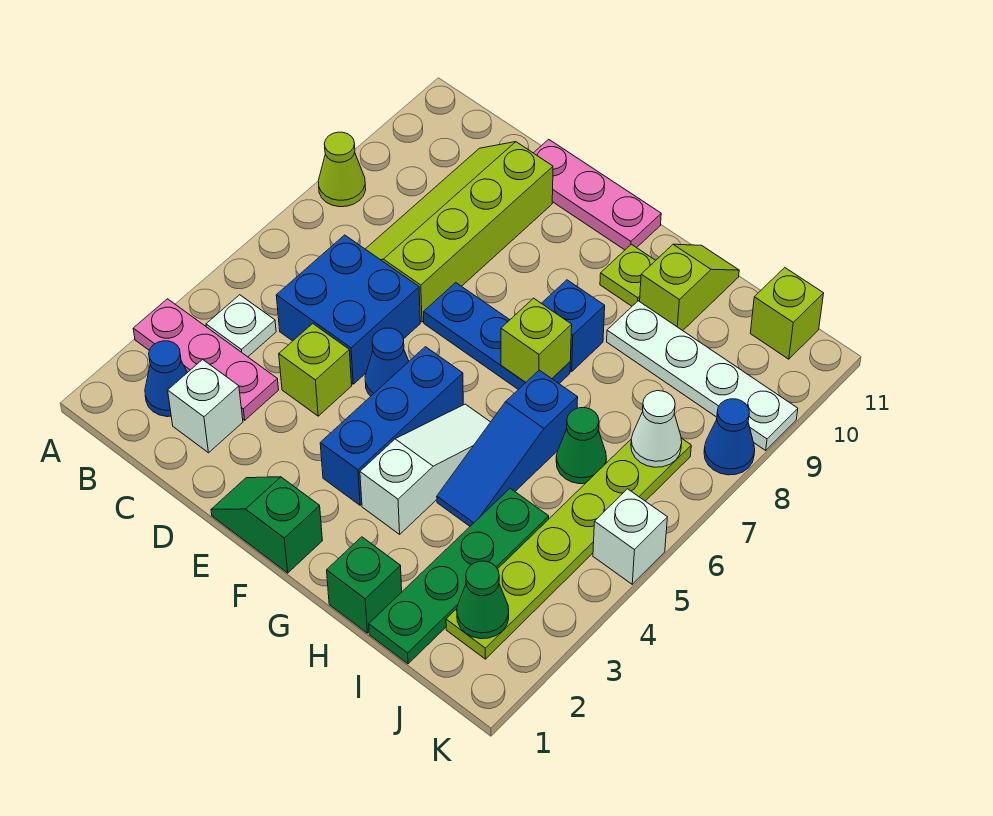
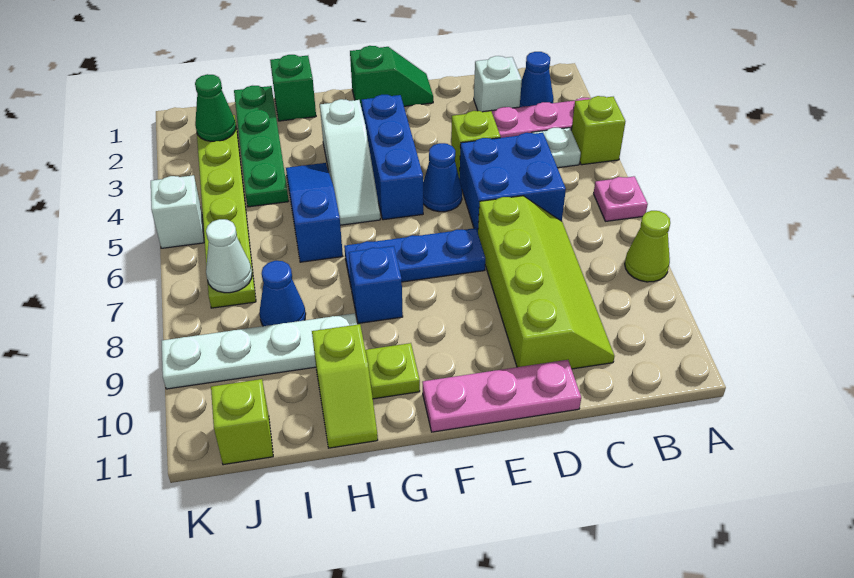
none -> pink plate A6 level 1
lime brick G7 level 2 -> lime brick A4 level 1
green cone I6 level 1 -> none
blue cone K8 level 1 -> blue cone I8 level 1

